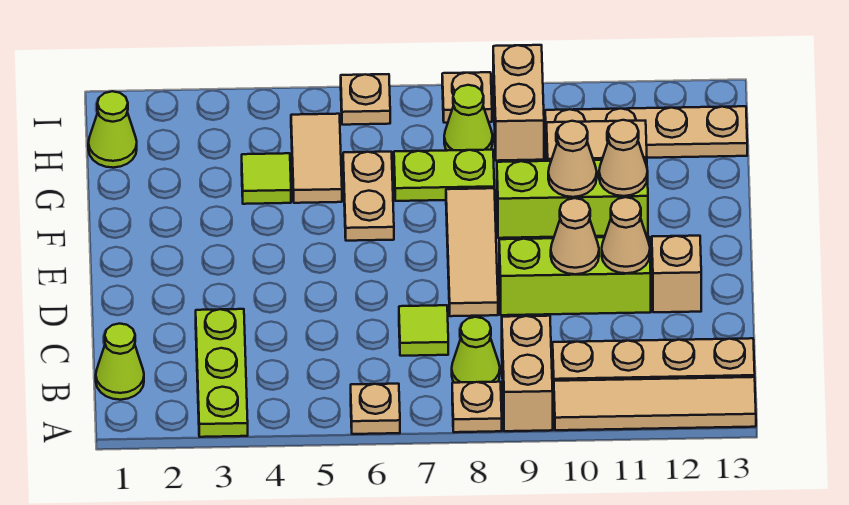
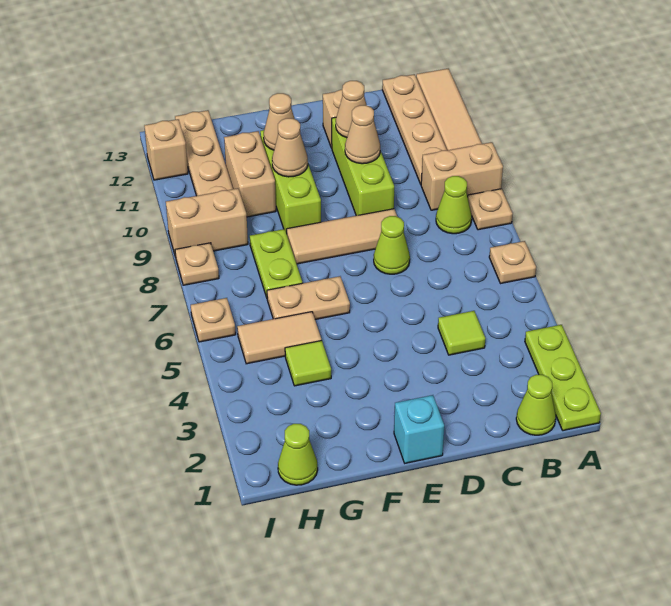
lime plate A3:C3 level 1 -> lime plate A1:A3 level 1
lime tile C7 level 1 -> lime tile C4 level 1
none -> cyan brick E1 level 1
lime cone H8 level 1 -> lime cone D7 level 1
none -> tan brick I12 level 1

